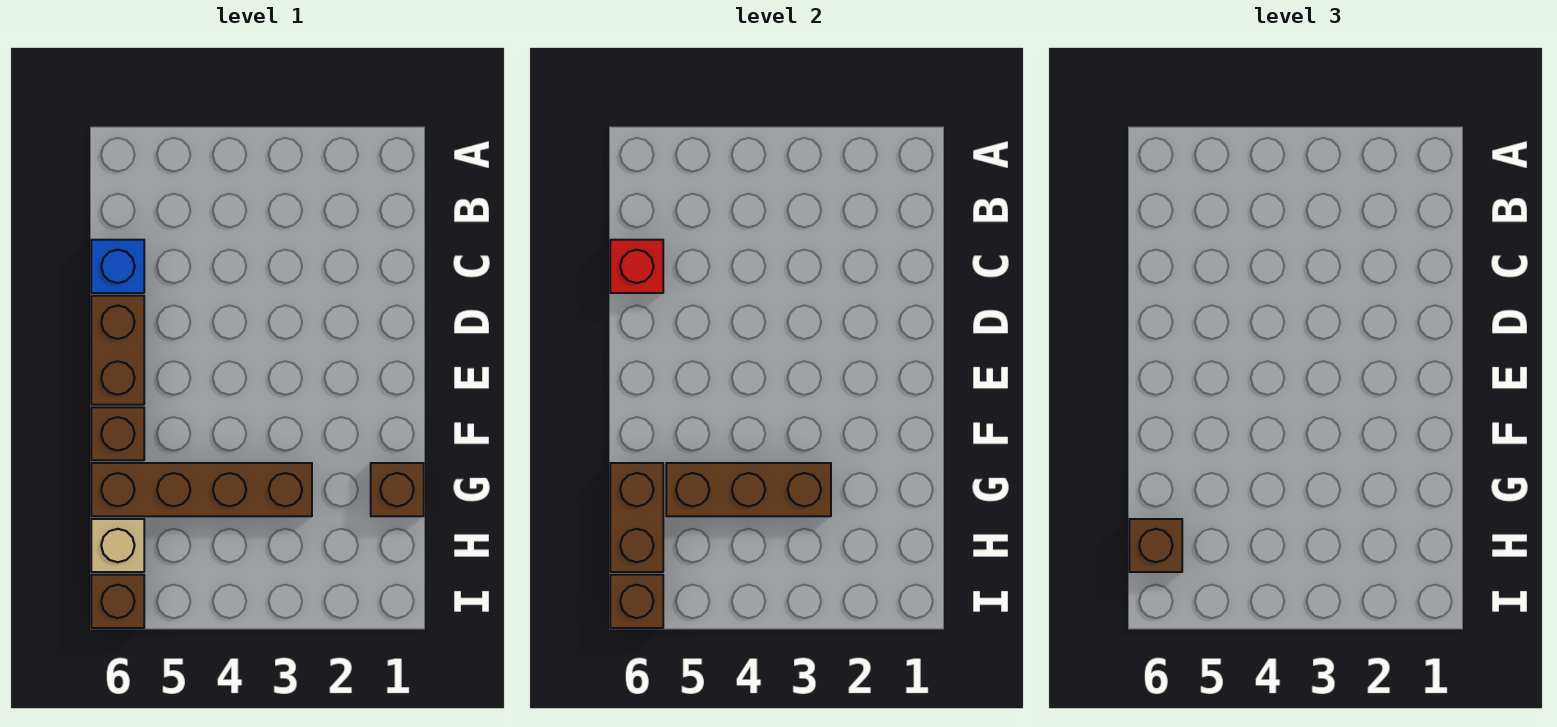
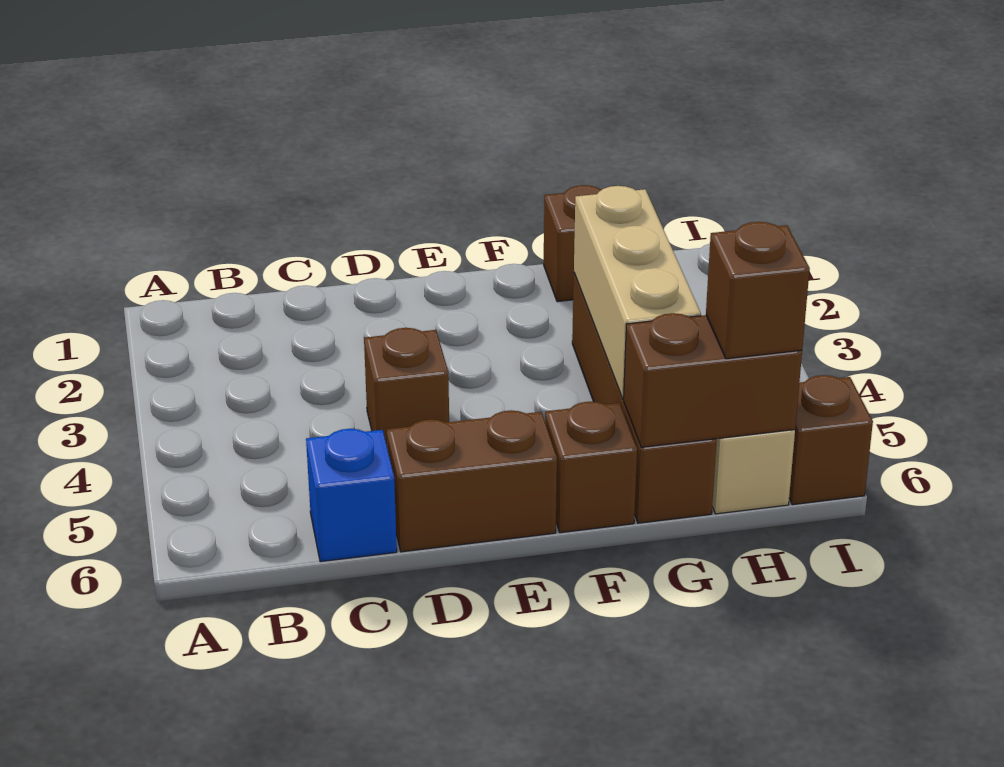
red brick C6 level 2 -> none
brown brick G3:G5 level 2 -> tan brick G3:G5 level 2
brown brick I6 level 2 -> brown brick D4 level 1

